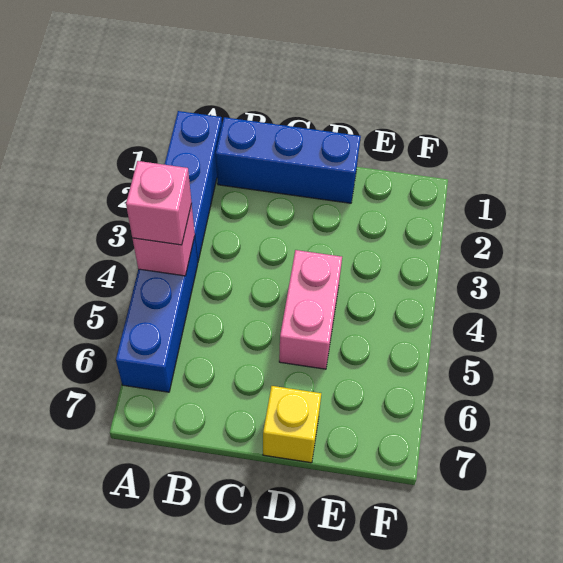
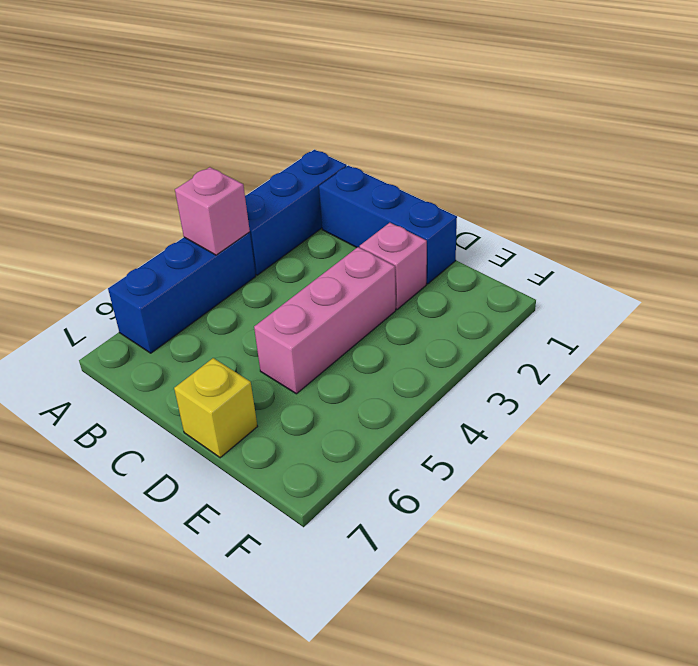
pink brick A4 level 3 -> pink brick D2 level 1
pink brick D4:D5 level 1 -> pink brick D3:D5 level 1

